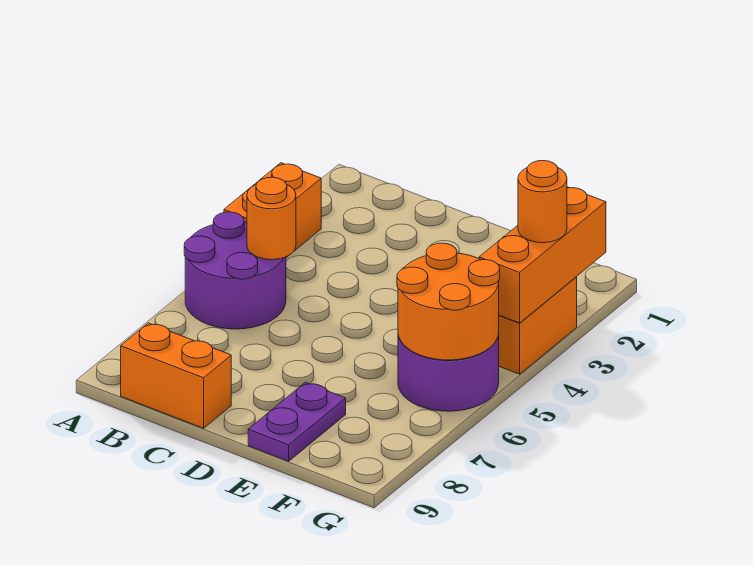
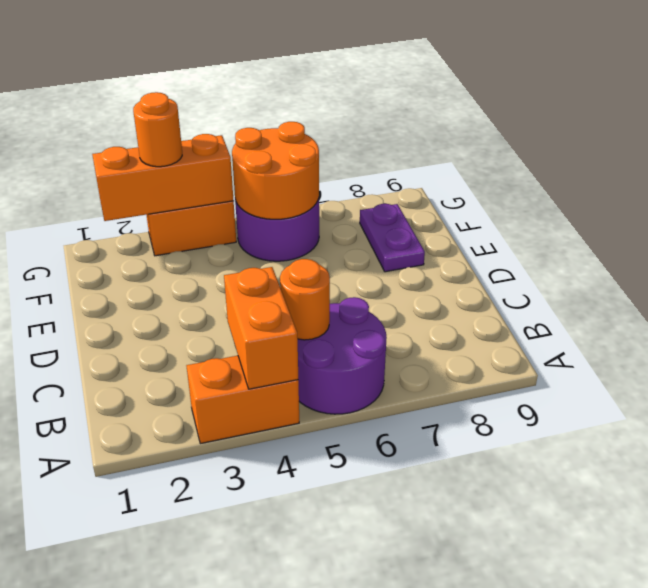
orange brick B9:C9 level 1 -> orange brick A4:B4 level 2
purple plate E8:E9 level 1 -> purple plate E8:F8 level 1

